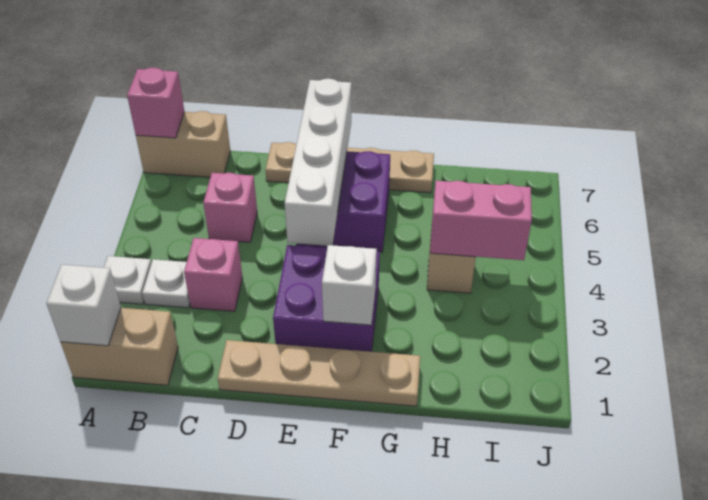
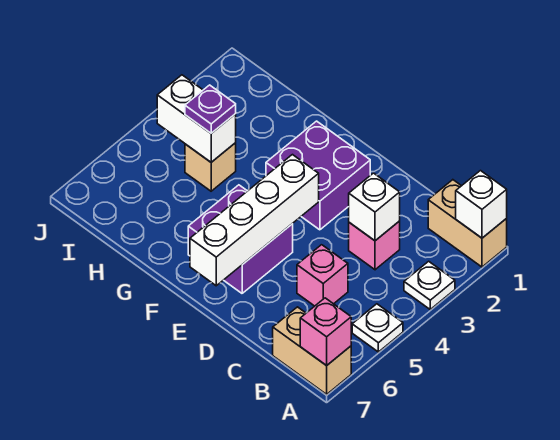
white plate B3 level 1 -> white plate A5 level 1
tan plate D1:G1 level 1 -> none
tan plate D7:G7 level 1 -> none
white brick F2 level 2 -> white brick C3 level 2
pink brick H4:I4 level 2 -> white brick H4:I4 level 2
none -> purple plate H4 level 3

